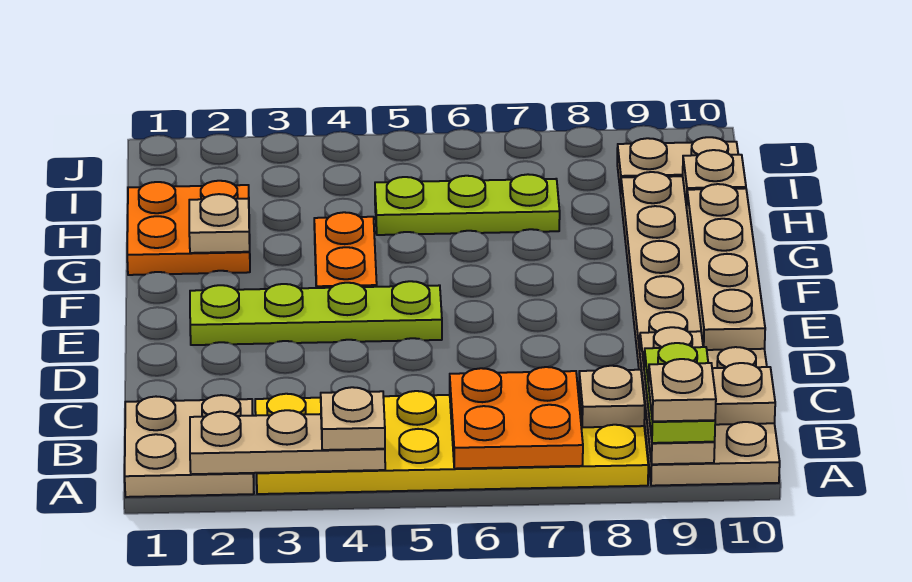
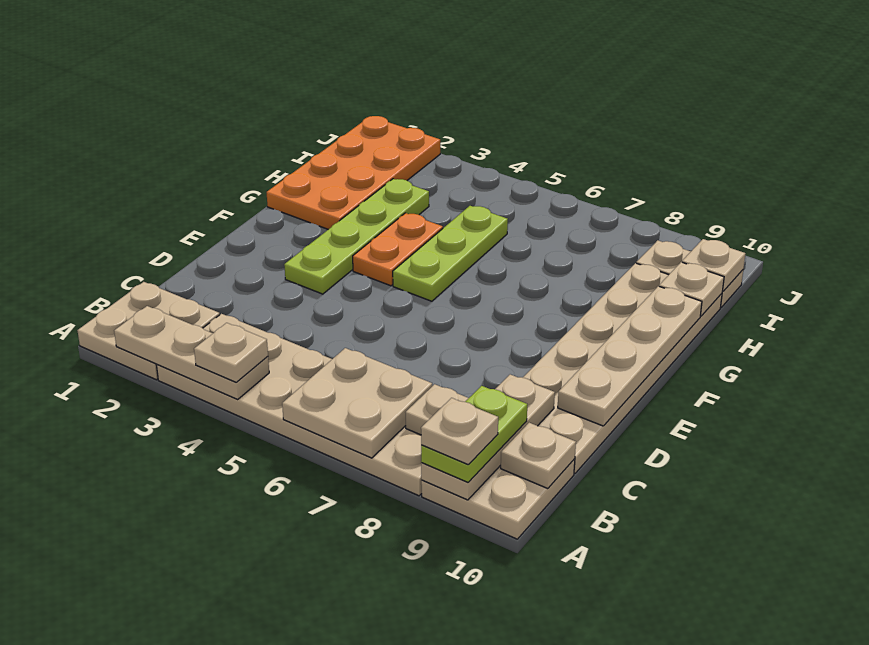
yellow plate A3:B8 level 1 -> tan plate A3:B8 level 1
orange plate A6:B7 level 2 -> tan plate A6:B7 level 2
lime plate E2:E5 level 1 -> lime plate E3:H3 level 1
orange plate G1:H2 level 1 -> orange plate G1:J2 level 1
tan plate G2 level 2 -> tan plate I10 level 2
lime plate H5:H7 level 1 -> lime plate F5:H5 level 1

